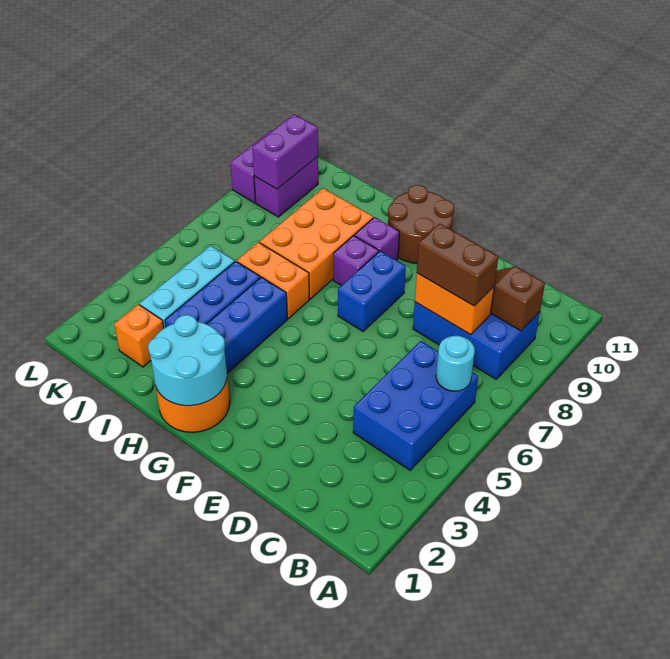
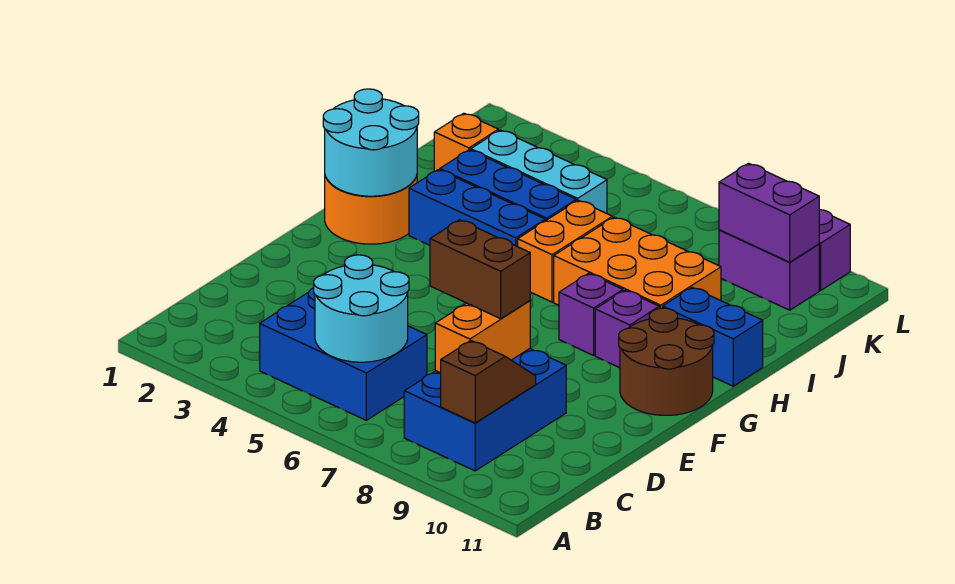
cyan round brick B6 level 2 -> cyan round brick B5:C6 level 2
brown brick C8:D8 level 3 -> brown brick D7:D8 level 3
blue brick F7:F8 level 1 -> blue brick H10:H11 level 1

